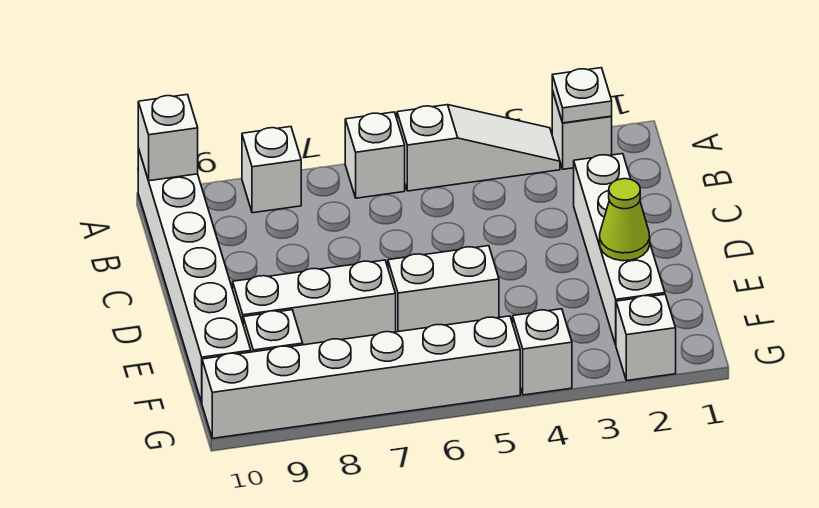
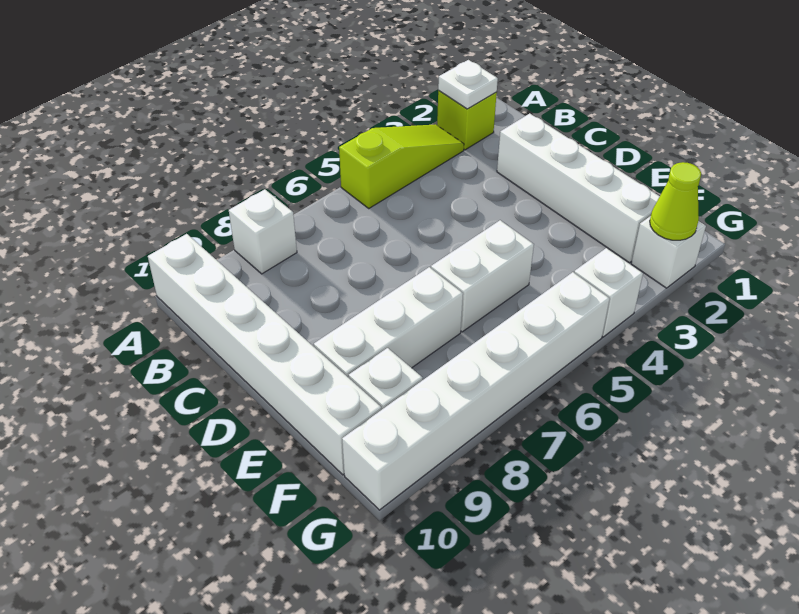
white brick A2 level 1 -> lime brick A2 level 1
white slope A3:A5 level 1 top 5 -> lime slope A3:A5 level 1 top 5
white brick A6 level 1 -> none
white brick A10 level 2 -> none
lime cone E2 level 2 -> lime cone G2 level 2

